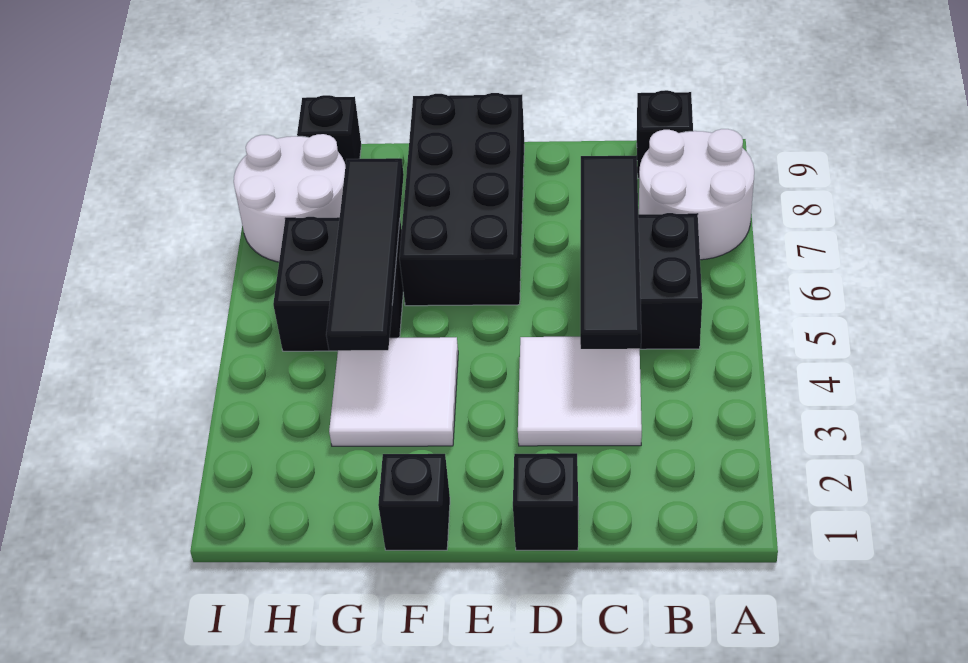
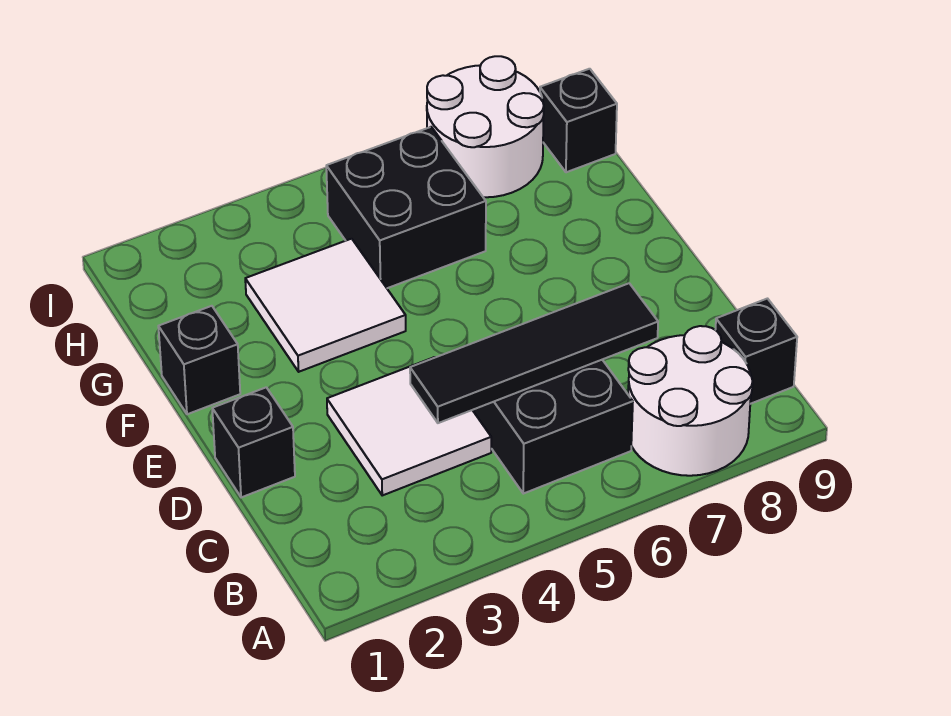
black brick E6:F9 level 1 -> none
black tile G4:G7 level 2 -> none

